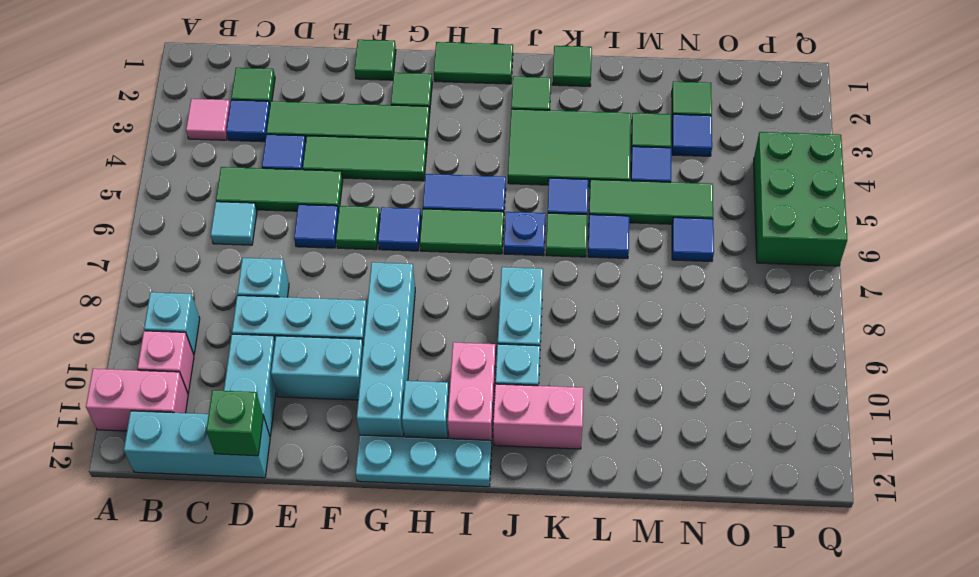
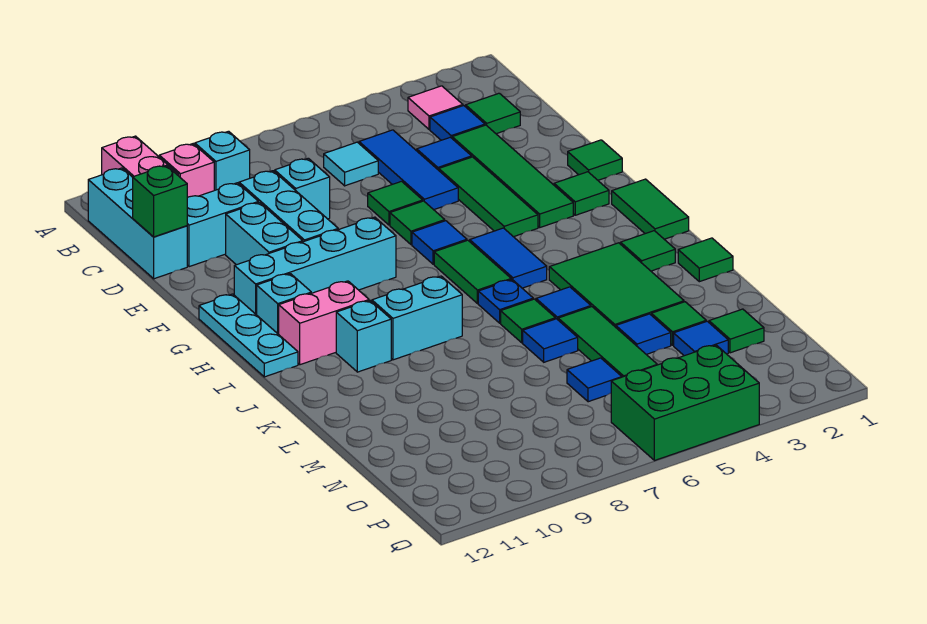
green tile C5:E5 level 1 -> blue tile C5:E5 level 1
blue tile E6 level 1 -> green tile E6 level 1
pink brick J11:K11 level 1 -> none

